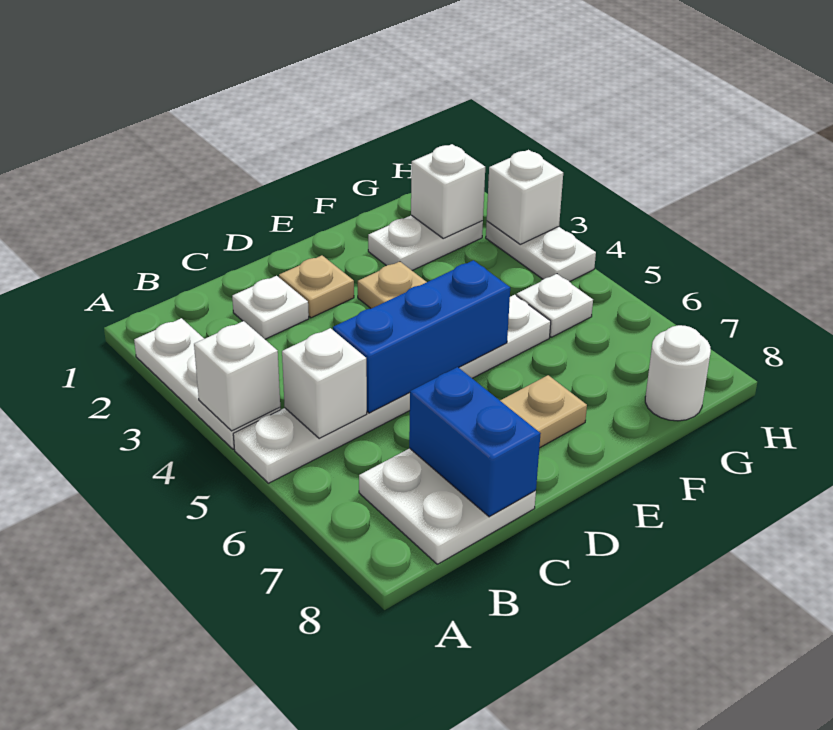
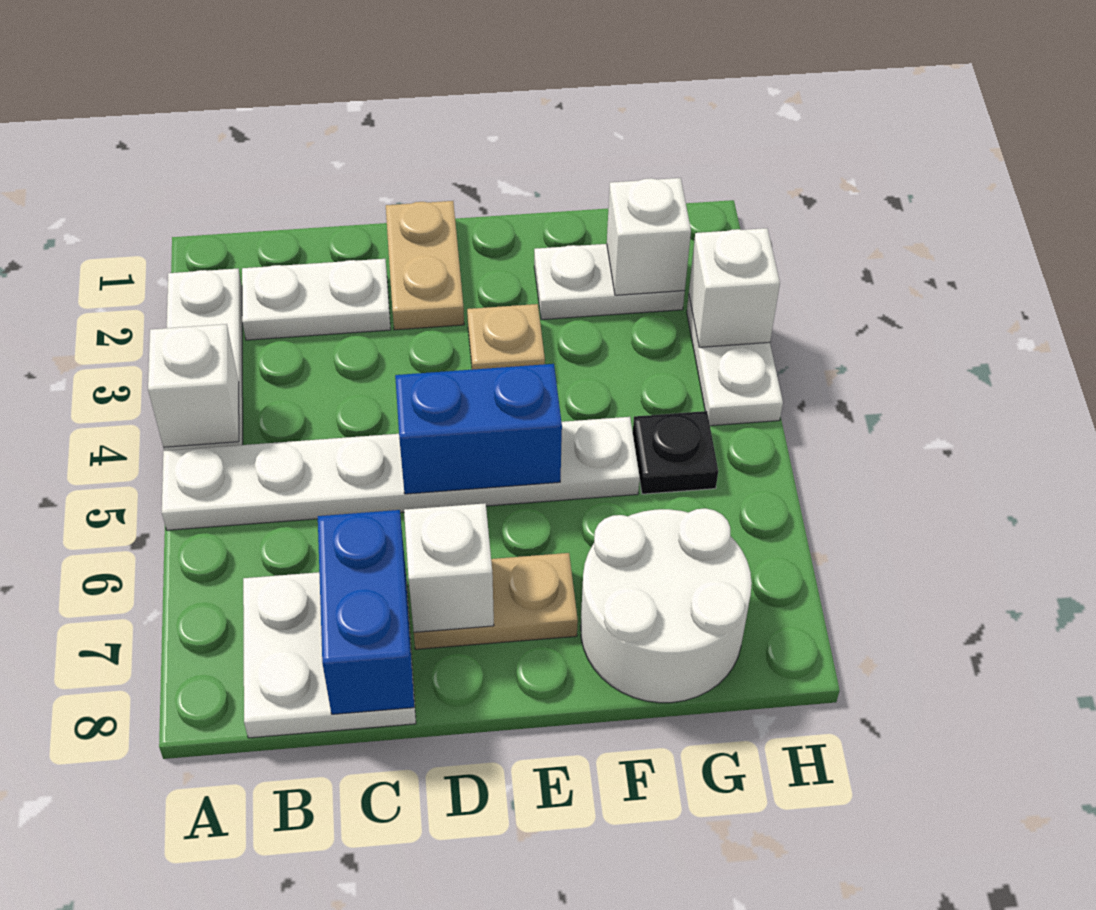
white brick B5 level 2 -> white brick D7 level 2
white plate C2 level 1 -> white plate B2:C2 level 1
blue brick C5:E5 level 2 -> blue brick D5:E5 level 2
tan plate D2 level 1 -> tan plate D1:D2 level 1
white plate G5 level 1 -> black plate G5 level 1
white round brick G8 level 1 -> white round brick F7:G8 level 1

